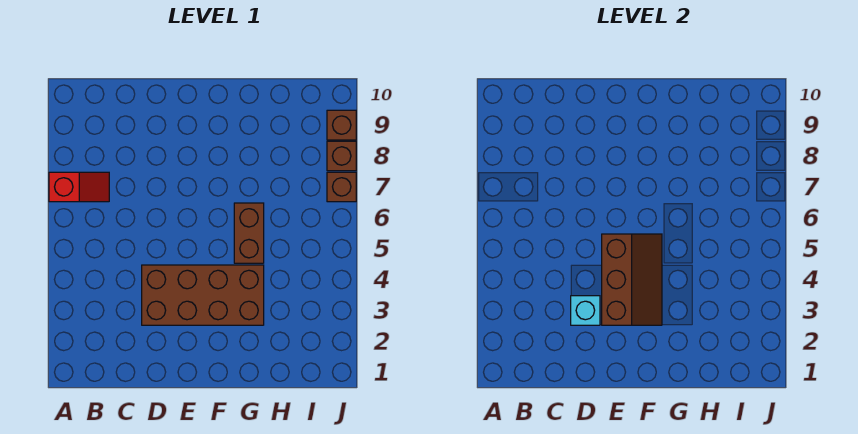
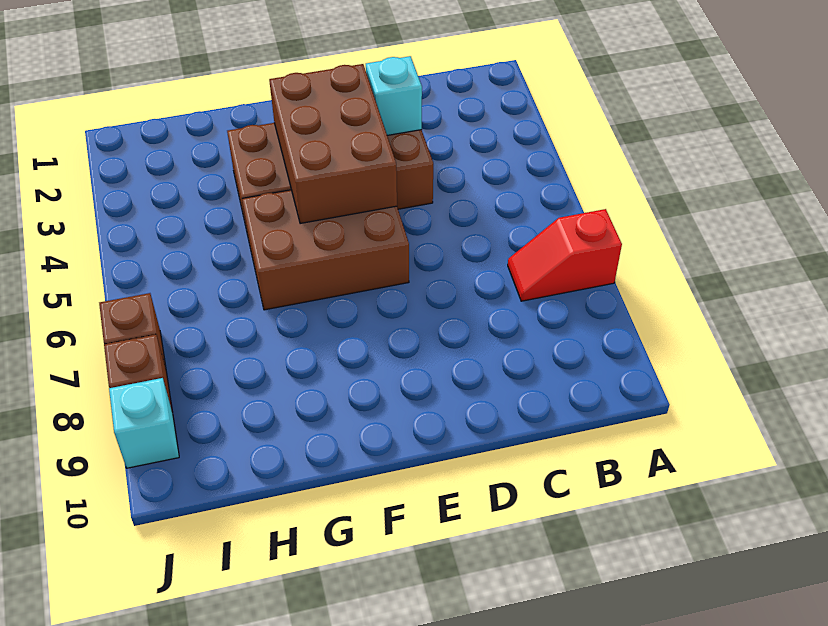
brown slope E3:F5 level 2 top E -> brown brick E3:F5 level 2
brown brick G5:G6 level 1 -> brown brick E5:G6 level 1
brown brick J9 level 1 -> cyan brick J9 level 1

